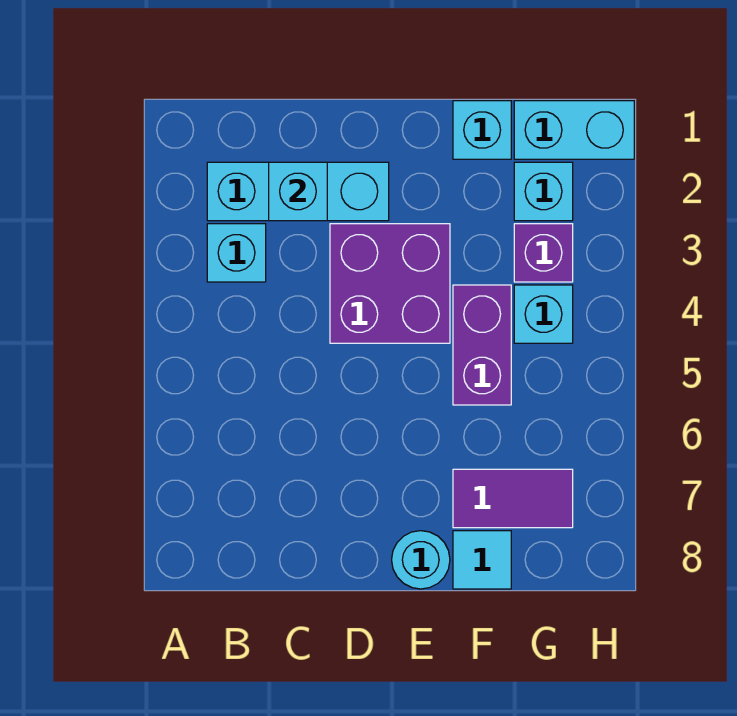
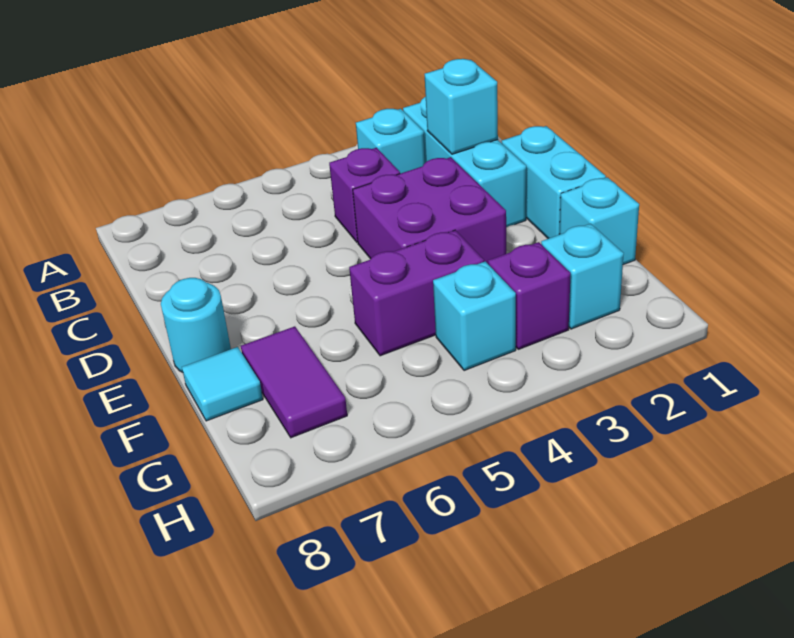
none -> purple brick C4 level 1
cyan brick G1:H1 level 1 -> cyan brick D1:E1 level 1

